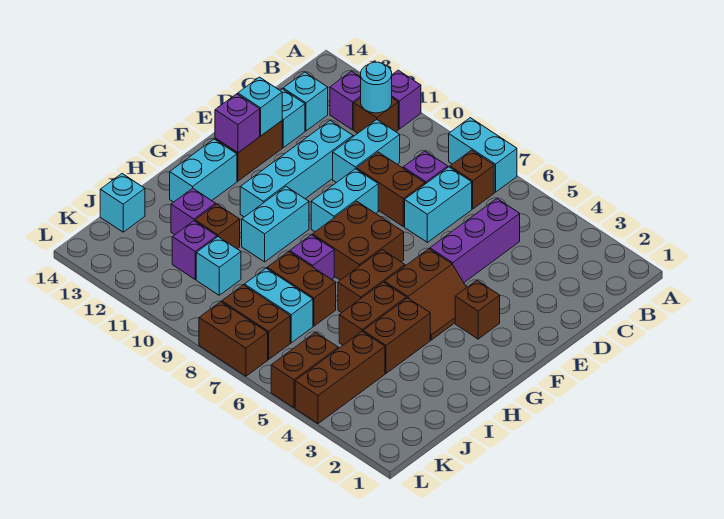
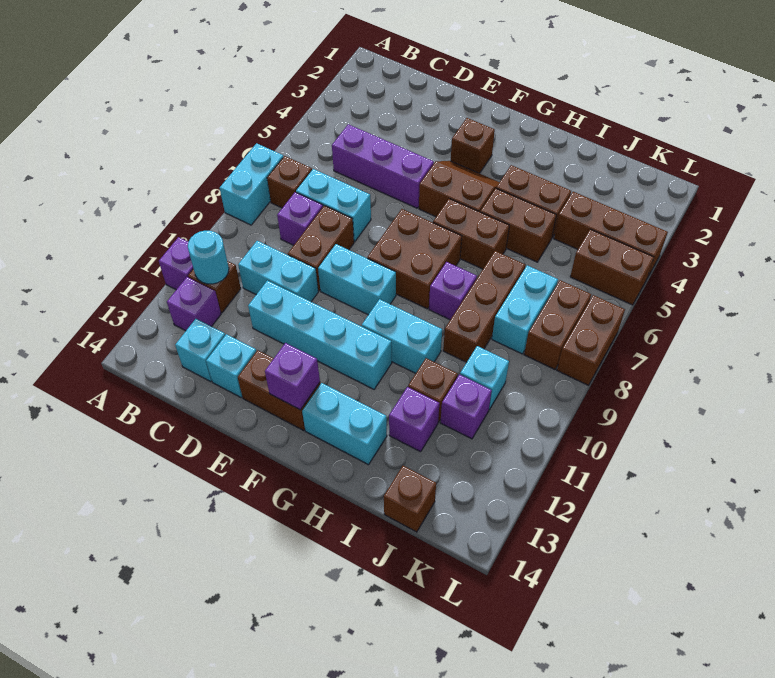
cyan brick E13 level 2 -> none
brown brick I7:I8 level 1 -> brown brick I7:I9 level 1
cyan brick J14 level 1 -> brown brick J14 level 1

